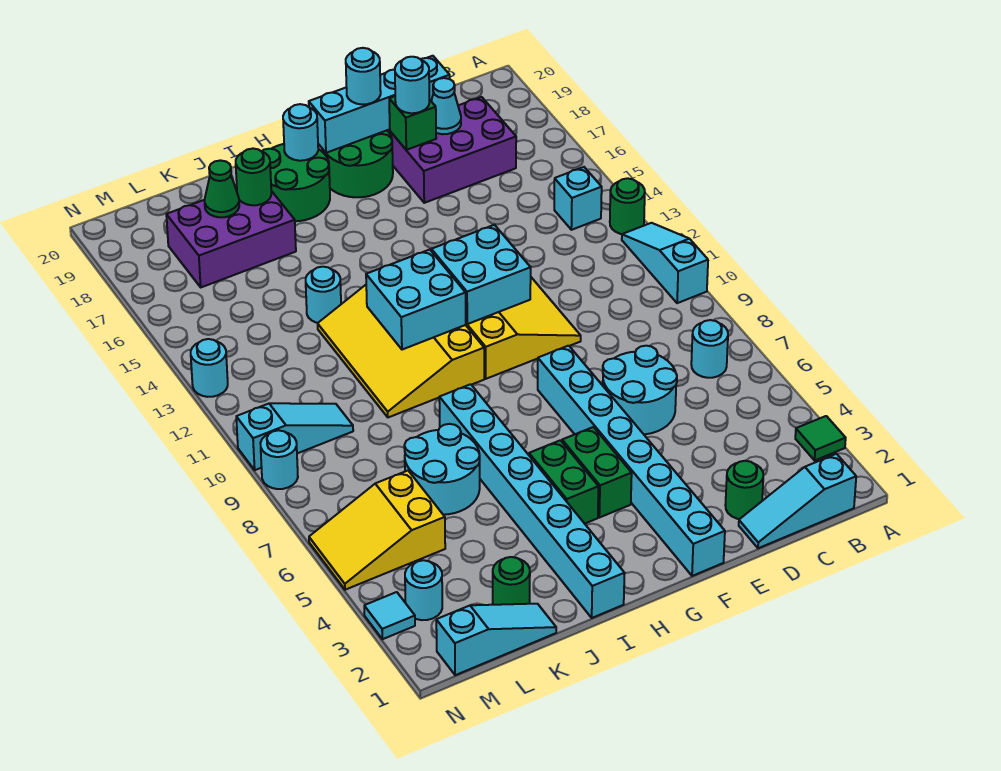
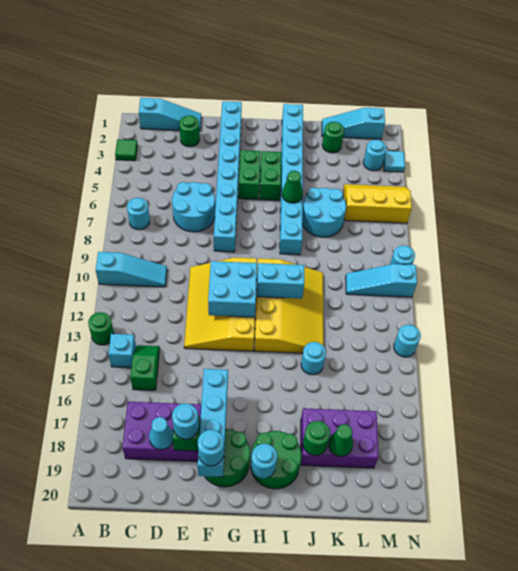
cyan slope A10:A12 level 1 top 10 -> cyan slope A10:C10 level 1 top A
none -> green slope C14:C15 level 1 top 15
cyan brick D19:G19 level 2 -> cyan brick F16:F19 level 2
cyan brick H11:I12 level 2 -> cyan brick H11:I11 level 2
none -> green cone I6 level 2
yellow slope L5:N6 level 1 top L -> yellow slope L5:N6 level 1 top 6

